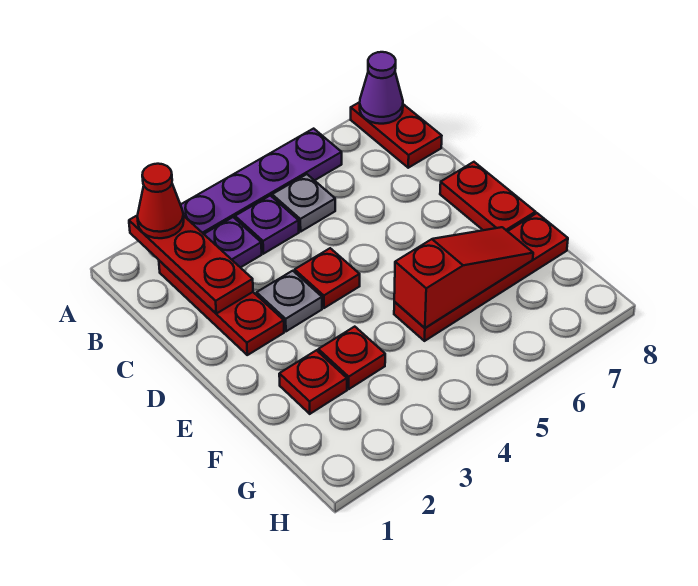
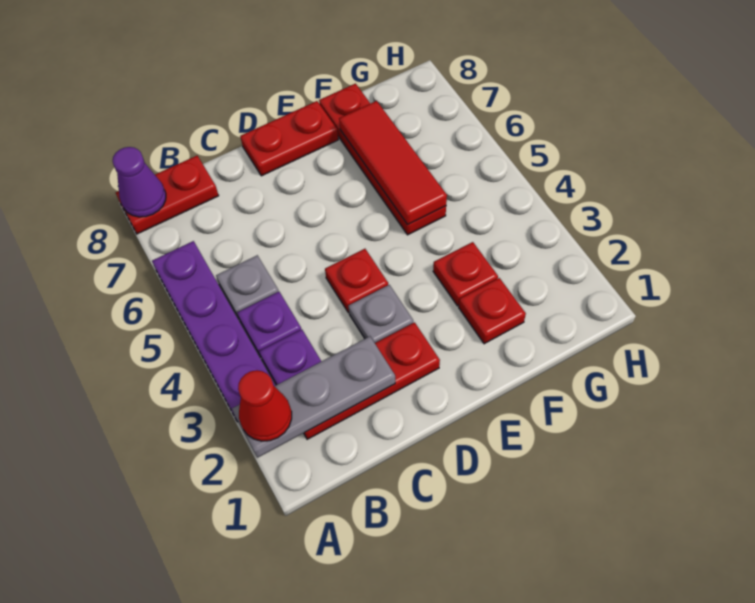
red plate A2:C2 level 2 -> grey plate A2:C2 level 2
red slope F5:F7 level 2 top 5 -> red tile F5:F7 level 2

